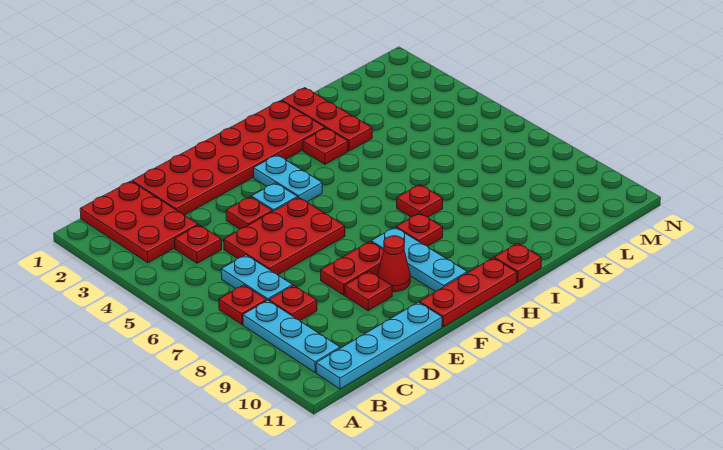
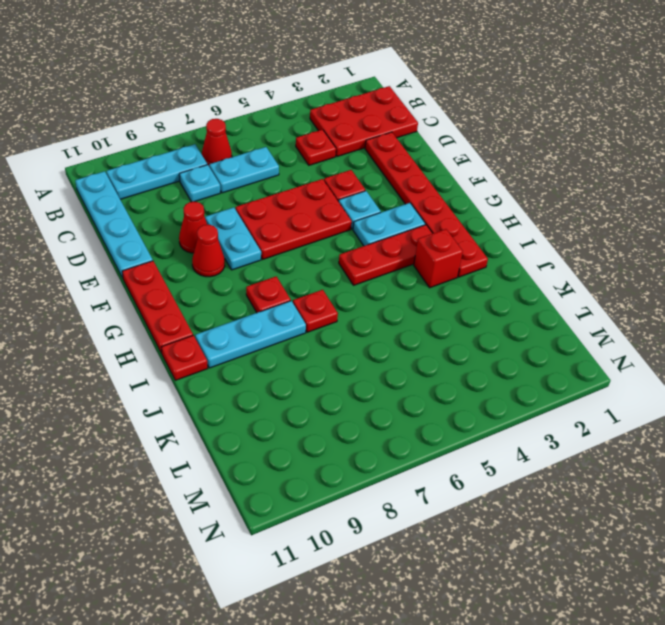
red plate B7 level 1 -> red cone B7 level 1
red plate C8 level 1 -> cyan plate C8 level 1
red plate D1:I2 level 1 -> red plate D2:I2 level 1
red plate D5:F6 level 1 -> red plate E5:F7 level 1
red plate E8:F8 level 1 -> cyan plate E8:F8 level 1
red plate E9 level 1 -> red cone E9 level 1
cyan plate G8:G10 level 1 -> cyan plate I8:I10 level 1
red plate I3 level 1 -> red brick I3 level 1
red plate J1:J3 level 1 -> red plate H3:H5 level 1

